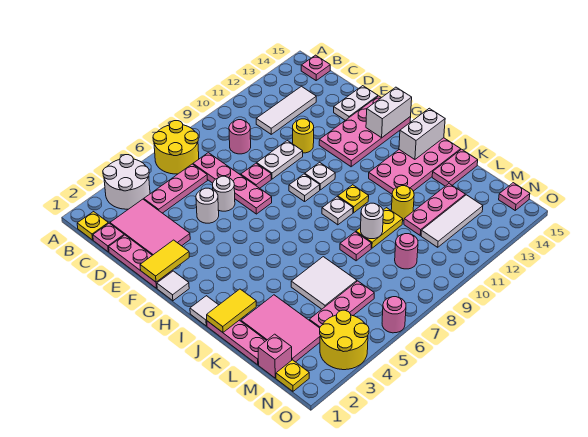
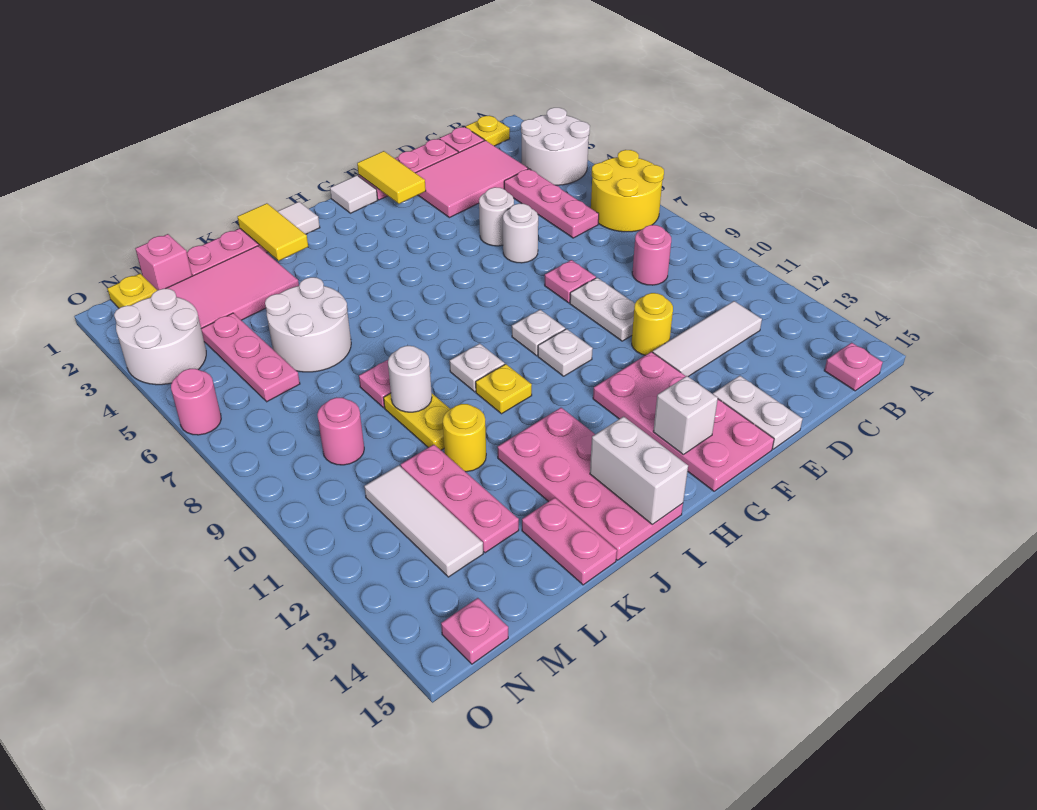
pink plate C7:F7 level 1 -> none
white tile C11:C13 level 1 -> white tile C12:E12 level 1
white brick G14:G15 level 2 -> white brick G14 level 2
white tile K5:L6 level 1 -> white round brick K5:L6 level 1
yellow round brick N3:O4 level 1 -> white round brick N3:O4 level 1

